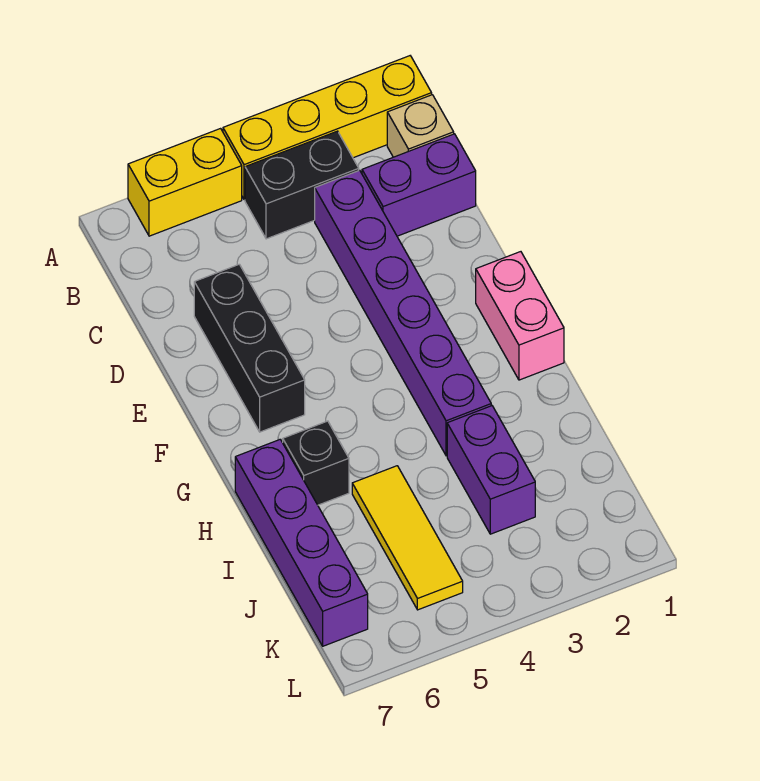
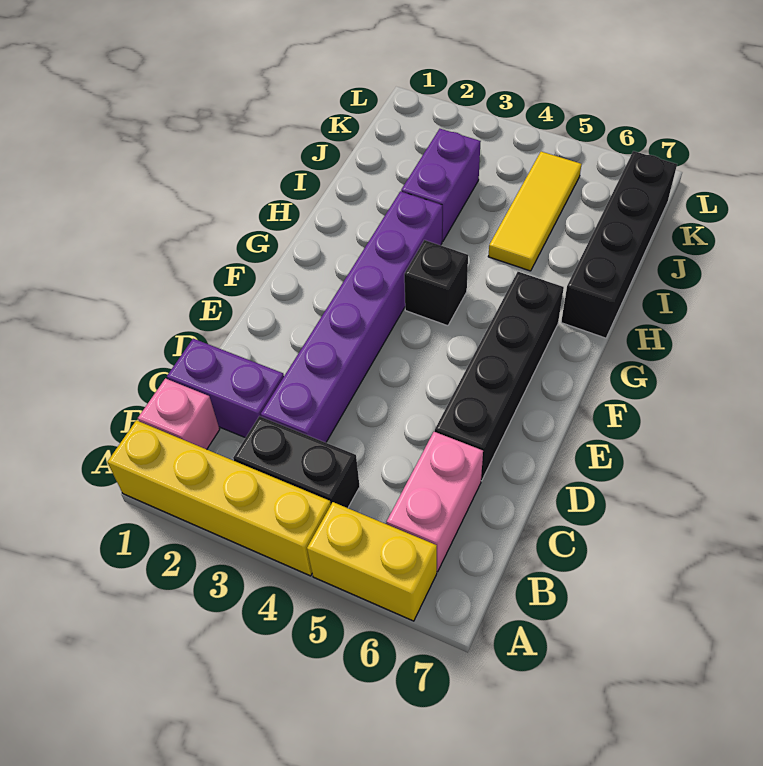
tan brick B1 level 1 -> pink brick B1 level 1
black brick D6:F6 level 1 -> black brick D6:G6 level 1
pink brick F1:G1 level 1 -> pink brick B6:C6 level 1
black brick H6 level 1 -> black brick G4 level 1
purple brick H7:K7 level 1 -> black brick H7:K7 level 1

